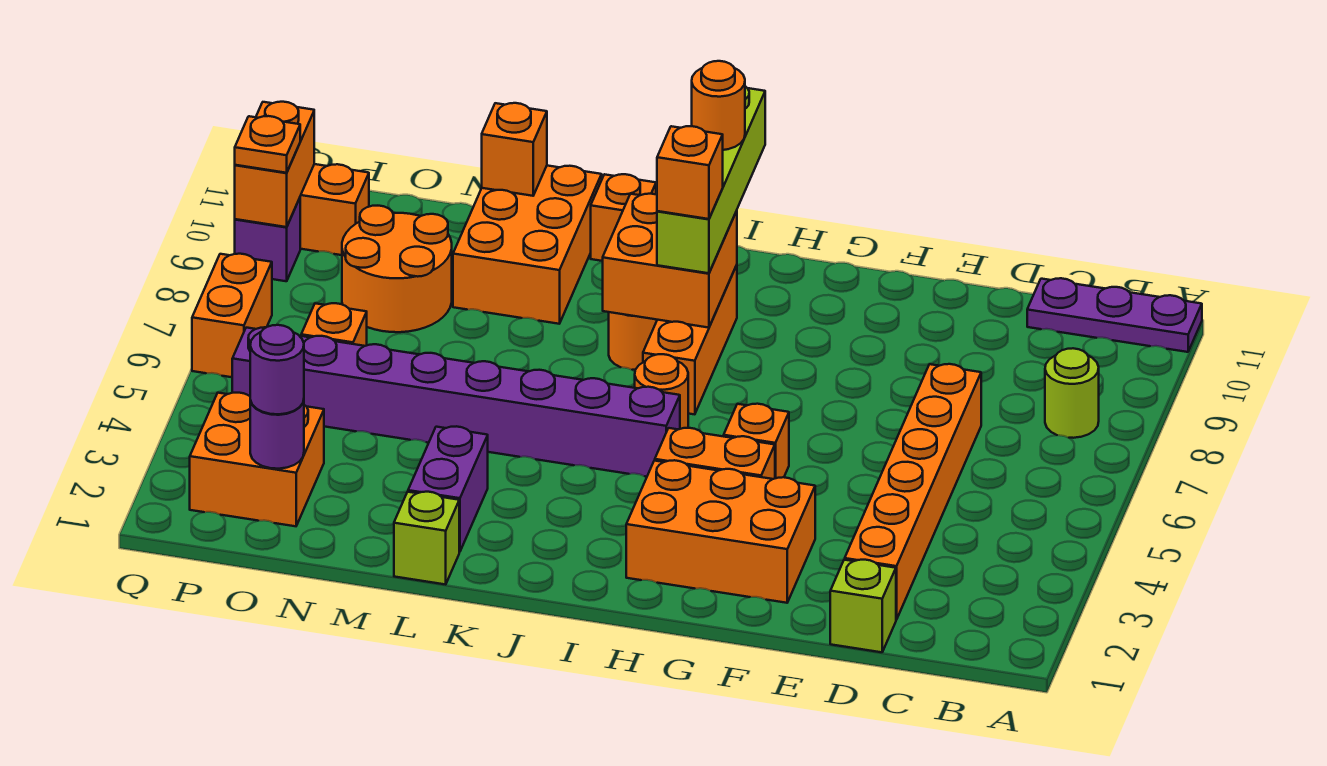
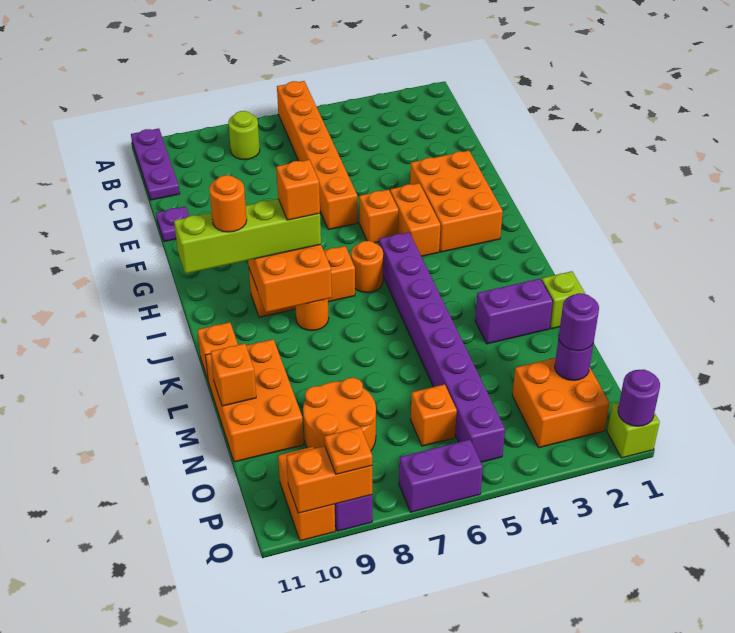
lime brick D1 level 1 -> lime brick Q1 level 1
orange brick D2:D7 level 1 -> orange brick A6:F6 level 1
none -> purple plate E11 level 1
orange brick L9:M11 level 1 -> orange brick L10:N11 level 1
none -> purple round brick Q1 level 2
orange brick Q6:Q7 level 1 -> purple brick Q6:Q7 level 1

